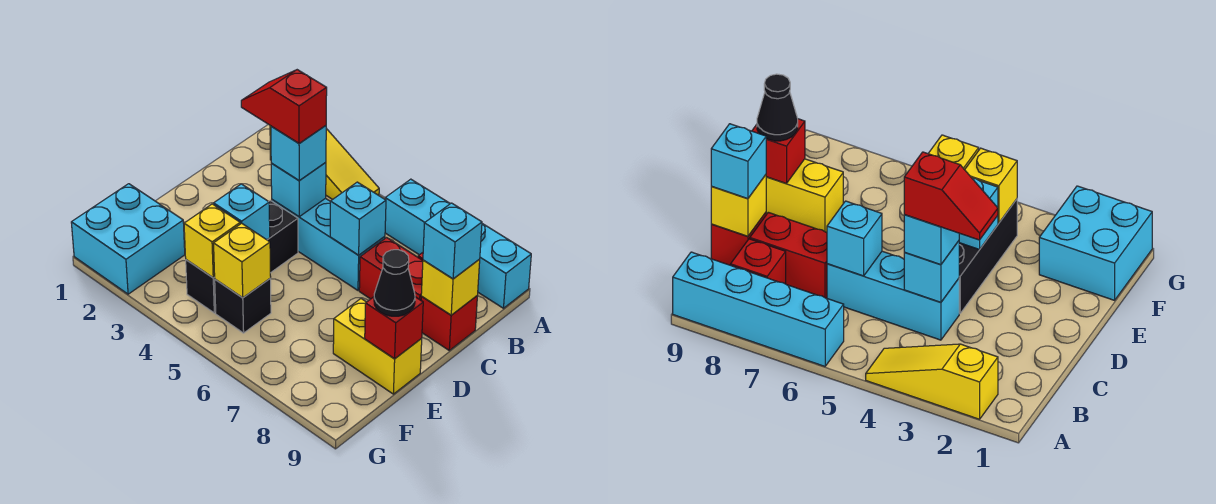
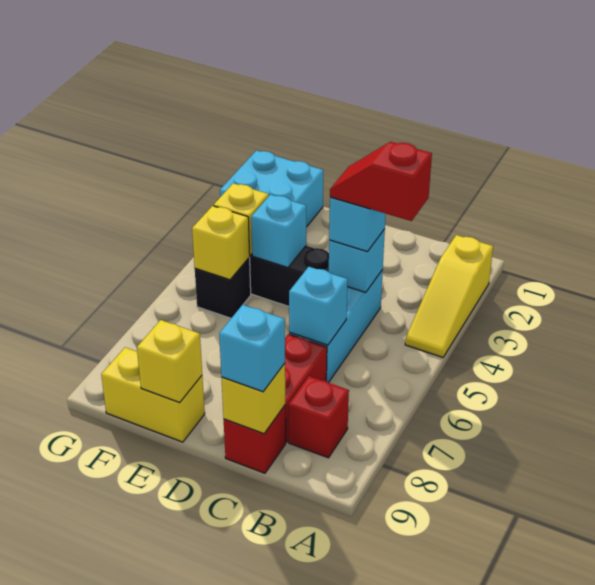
cyan brick A6:A9 level 1 -> none
red slope C3:C4 level 4 top 4 -> red slope B4:C4 level 4 top B
yellow brick E8:E9 level 1 -> yellow brick E9:F9 level 1
red brick E9 level 2 -> yellow brick E9 level 2
black cone E9 level 3 -> none

